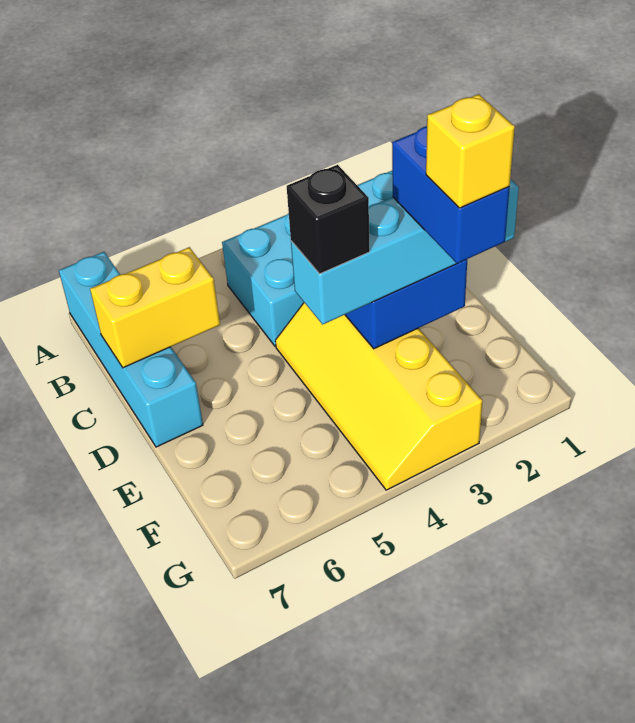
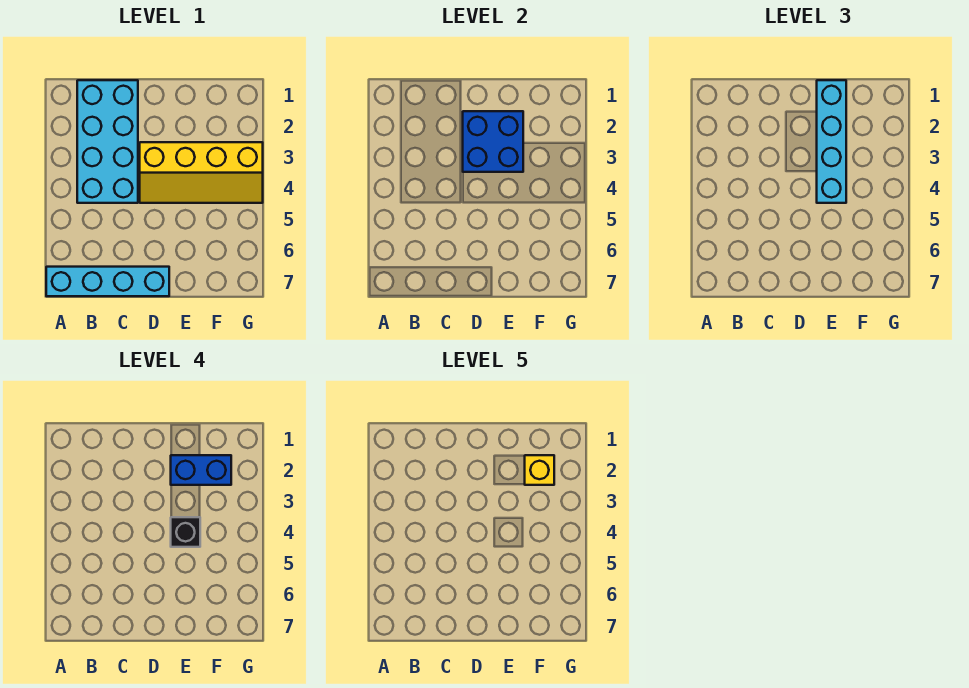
yellow brick C6:C7 level 2 -> none

